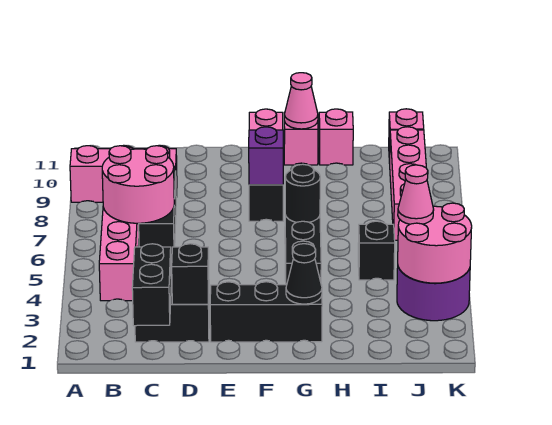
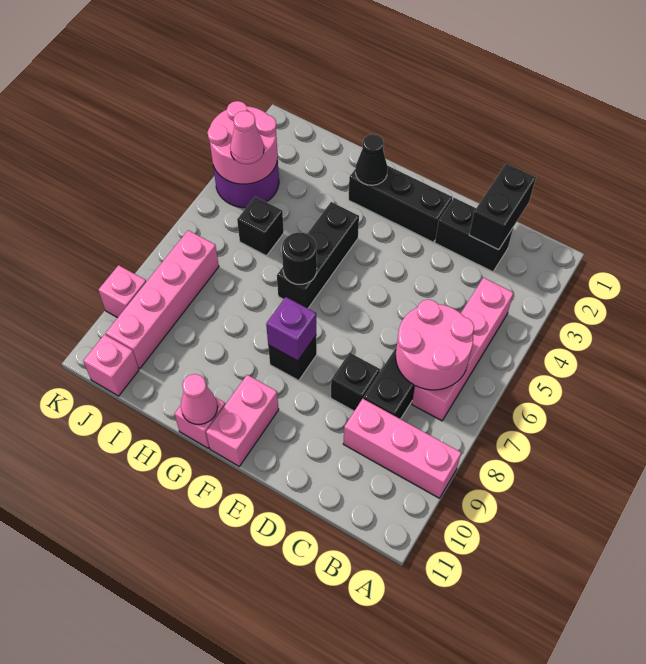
black brick D2 level 2 -> black brick D8 level 1
pink brick H11 level 1 -> pink brick K9 level 1

